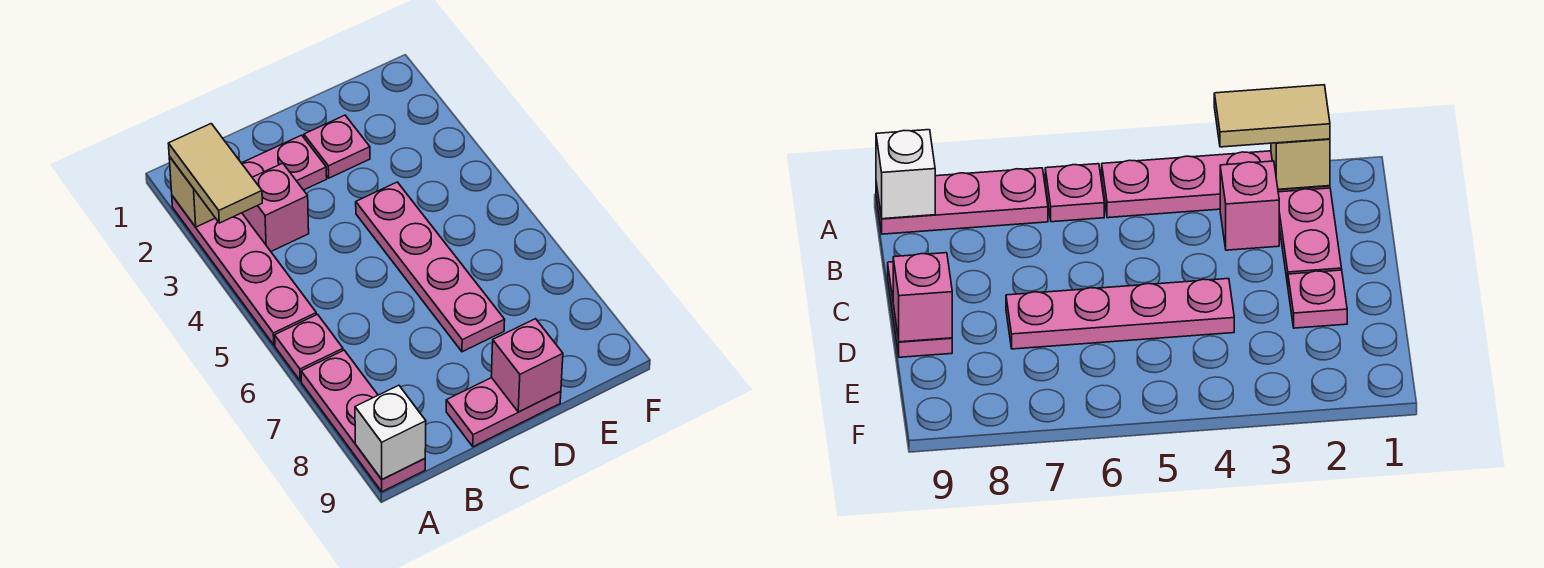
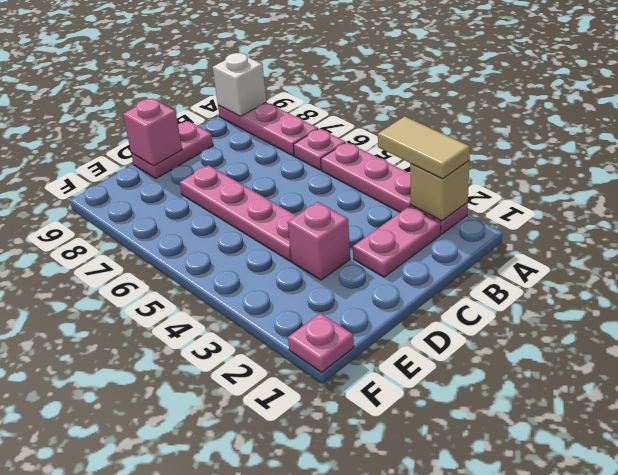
pink brick B3 level 1 -> pink brick D3 level 1
pink plate D2 level 1 -> pink plate F1 level 1

